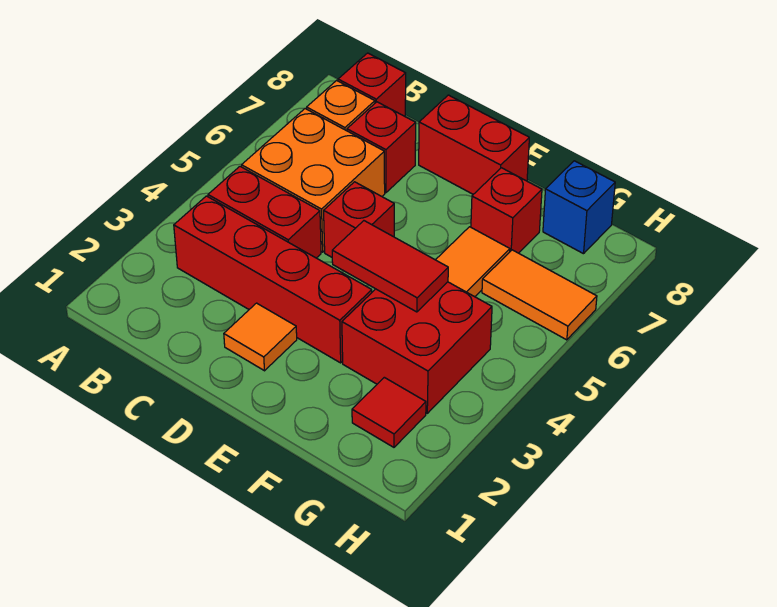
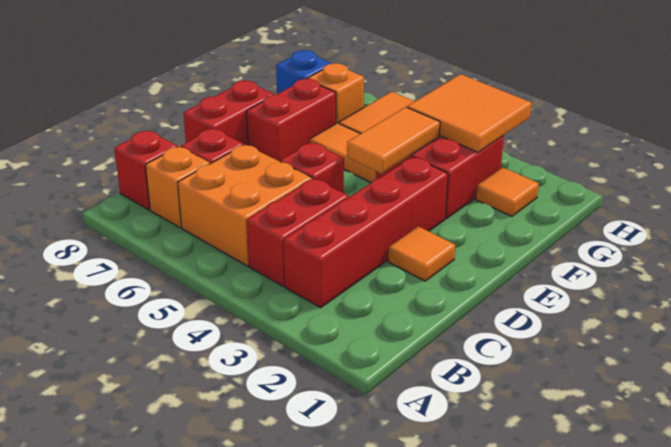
red tile E4:F4 level 2 -> orange tile E4:F4 level 2
red brick F7 level 1 -> red brick E7:F7 level 1
red tile G2 level 1 -> orange tile G2 level 1
none -> orange tile G3:H4 level 2
none -> orange brick G7 level 1

